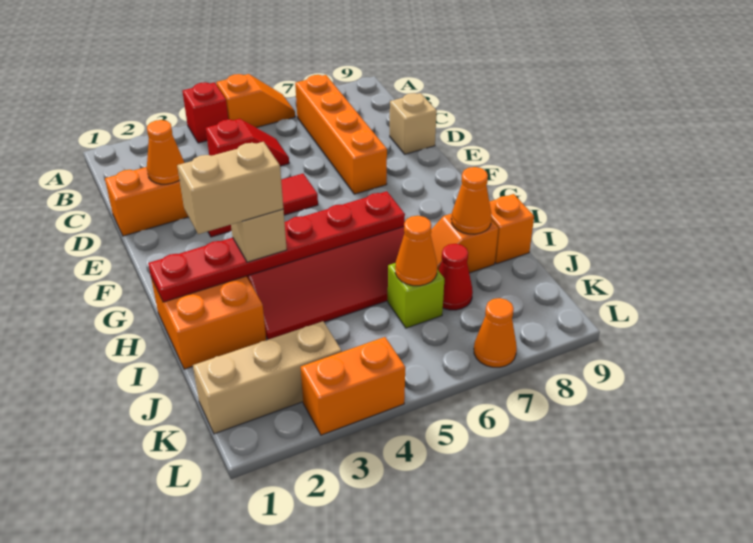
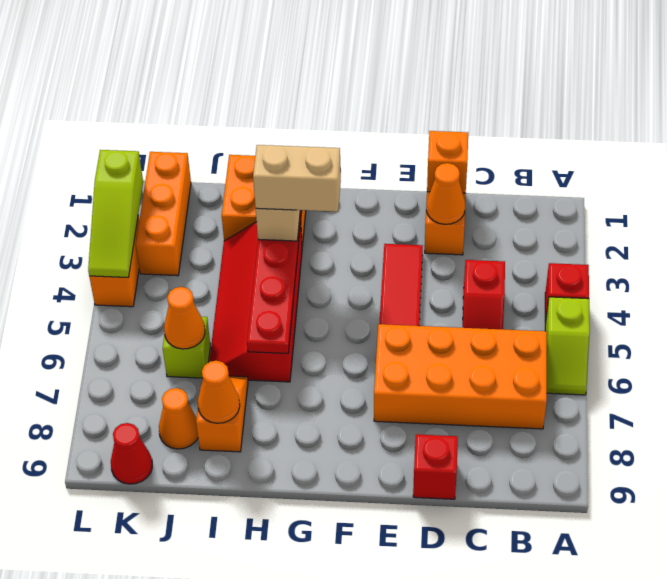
orange slope A5:A6 level 1 top 5 -> lime slope A5:A6 level 1 top 5
orange brick B7:E7 level 1 -> orange brick B6:E7 level 1
tan brick D9 level 1 -> red brick D9 level 1
tan brick H2:H3 level 4 -> tan brick G3:H3 level 4
orange brick I9 level 1 -> orange brick D1 level 2
red cone J7 level 1 -> red cone K9 level 1
tan brick K1:K3 level 1 -> orange brick K1:K3 level 1
none -> lime slope L2:L4 level 2 top 2
orange cone L7 level 1 -> orange cone J8 level 1

